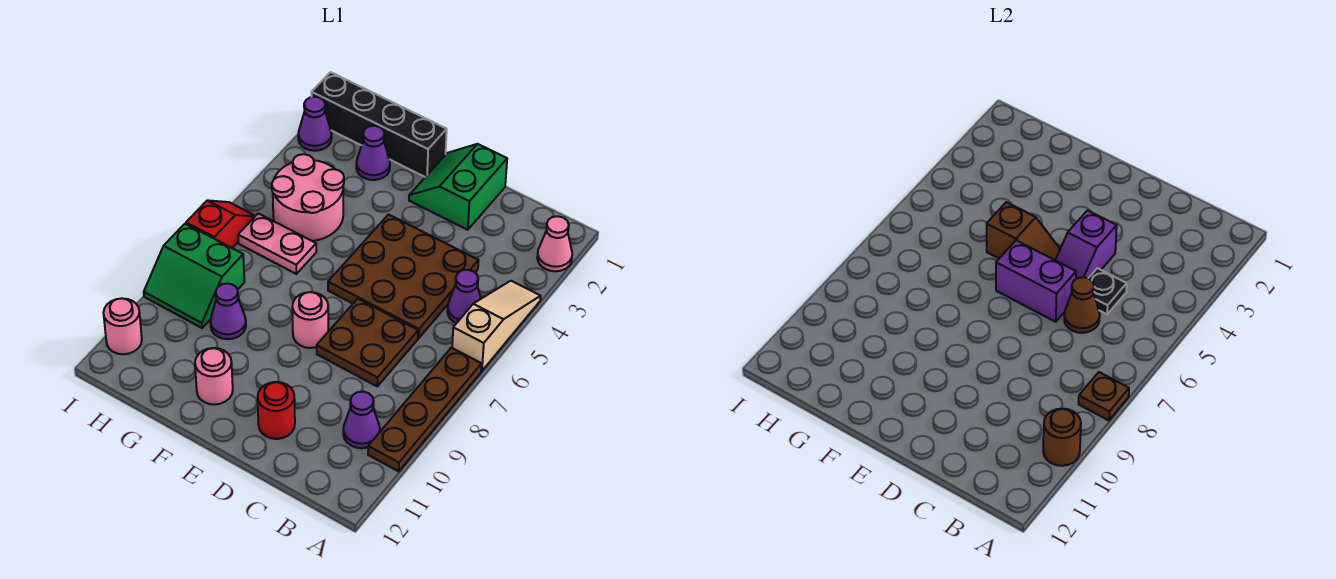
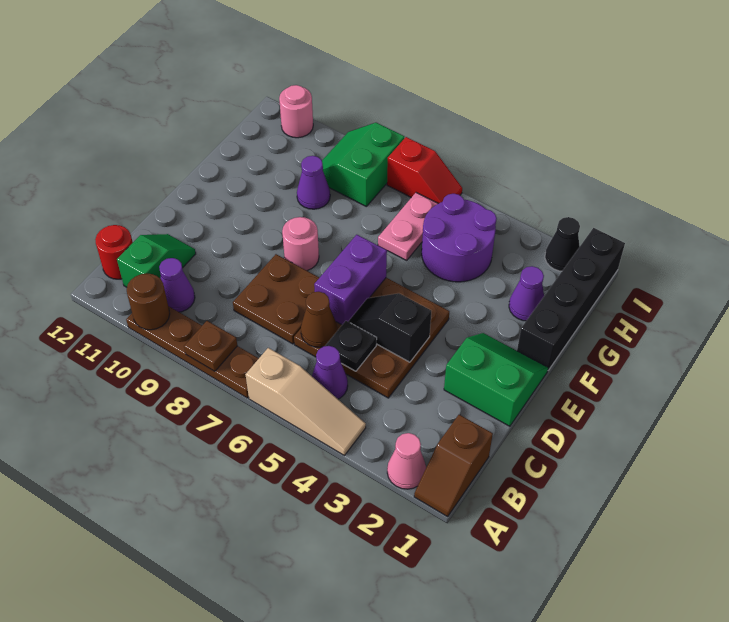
none -> green slope B11:C11 level 1 top B
purple slope D4:D5 level 2 top 4 -> black slope D4:D5 level 2 top 4
red round brick D11 level 1 -> red round brick B12 level 1
brown slope E5:F5 level 2 top F -> brown slope A1:B1 level 1 top B
pink round brick F11 level 1 -> none
pink round brick G4:H5 level 1 -> purple round brick G4:H5 level 1
purple cone I2 level 1 -> black cone I2 level 1

